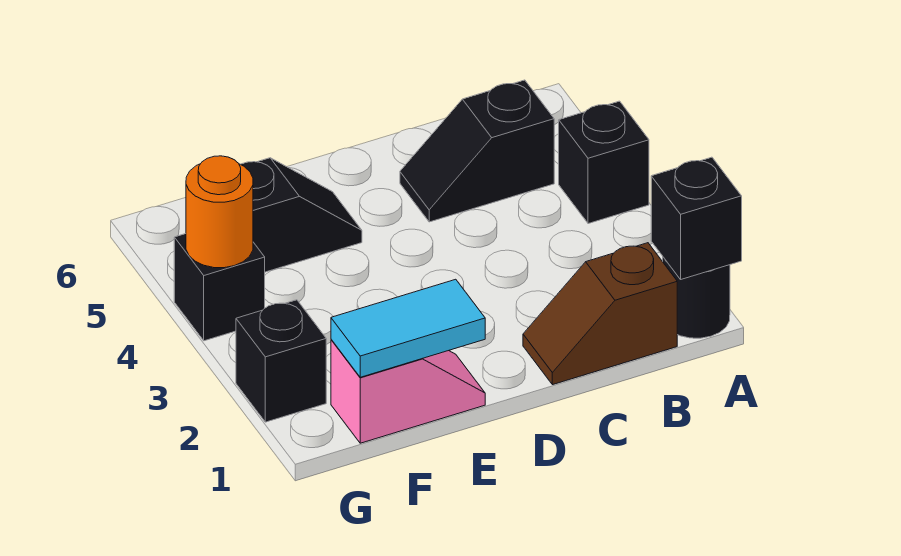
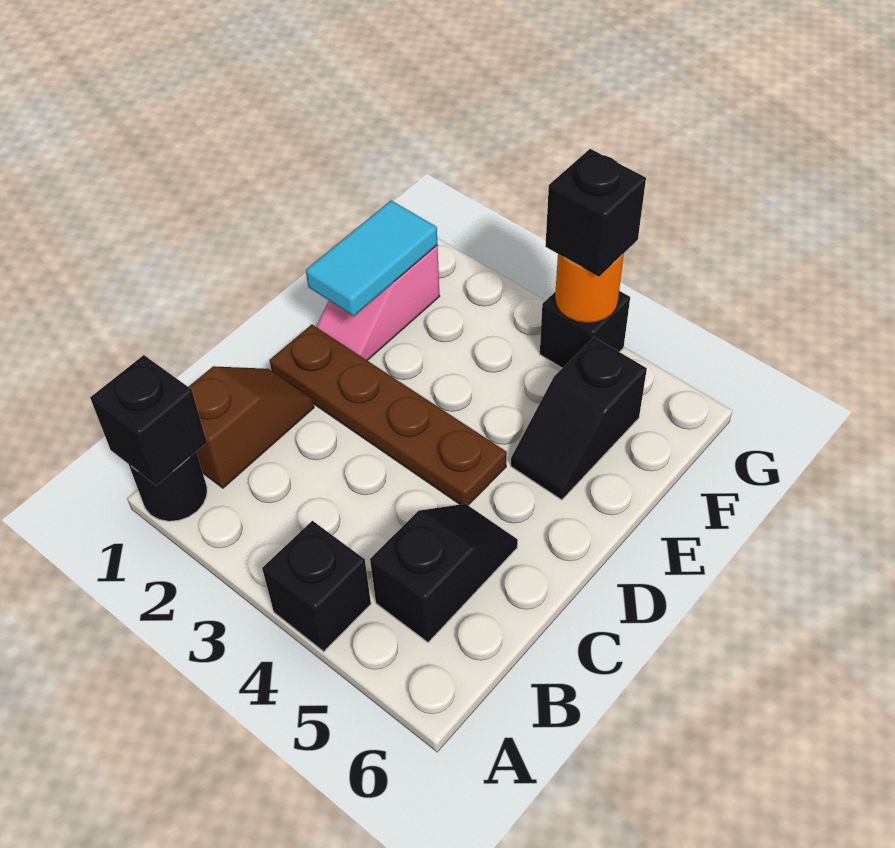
none -> brown plate D1:D4 level 1
black brick G2 level 1 -> black brick G4 level 3

